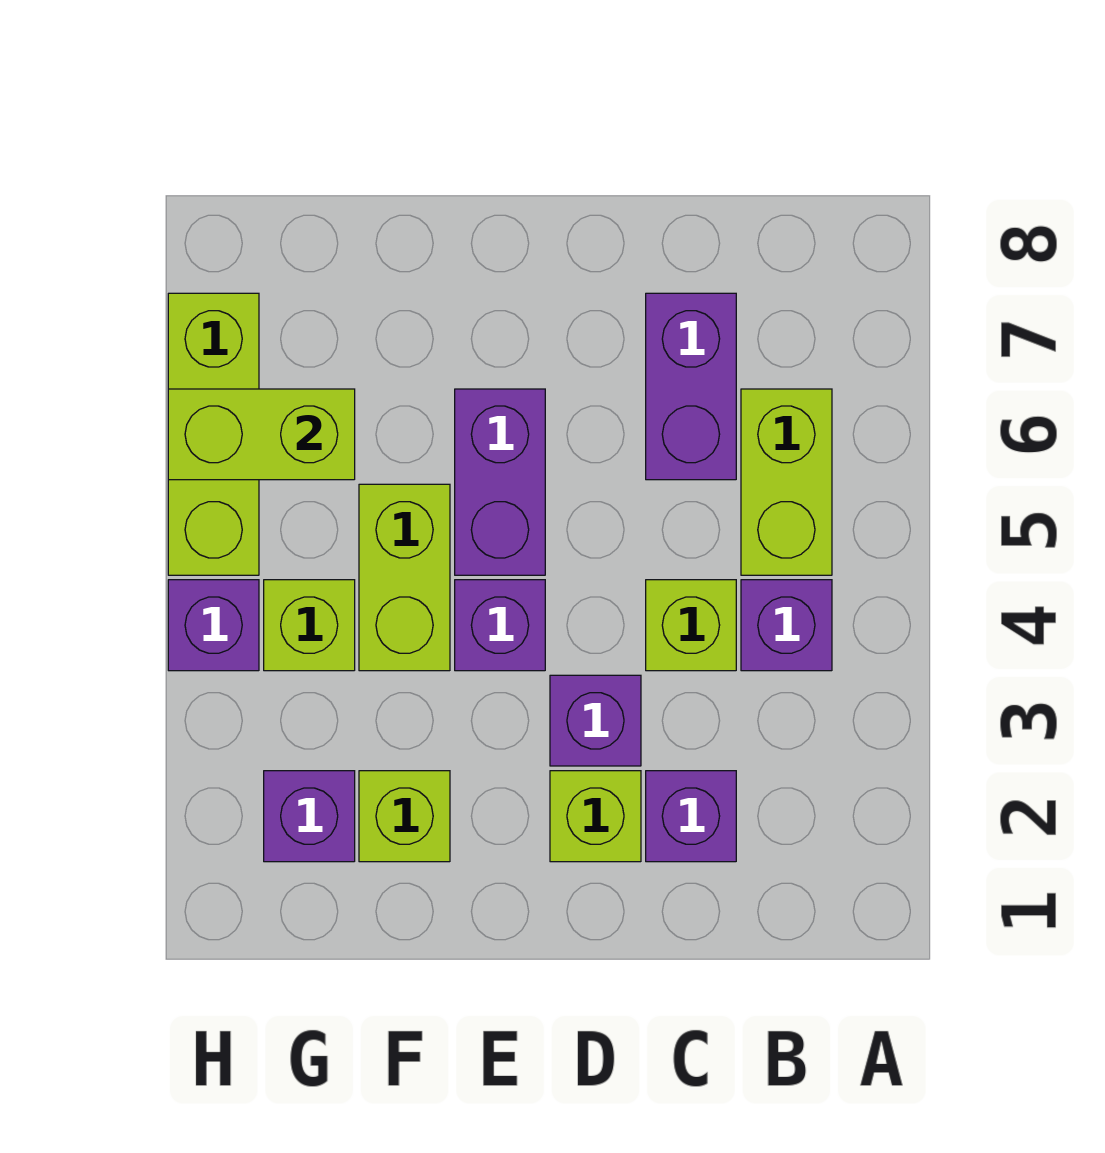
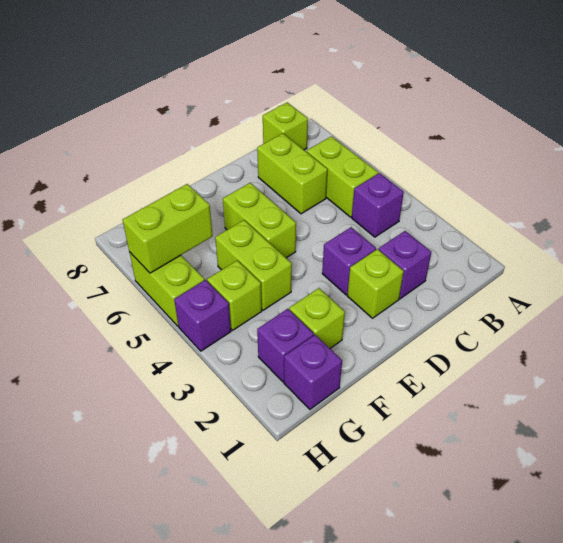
lime brick C4 level 1 -> lime brick B8 level 1
purple brick C6:C7 level 1 -> lime brick C6:C7 level 1
purple brick E4 level 1 -> purple brick G1 level 1
purple brick E5:E6 level 1 -> lime brick E5:E6 level 1
lime brick H5:H7 level 1 -> lime brick H5:H6 level 1

